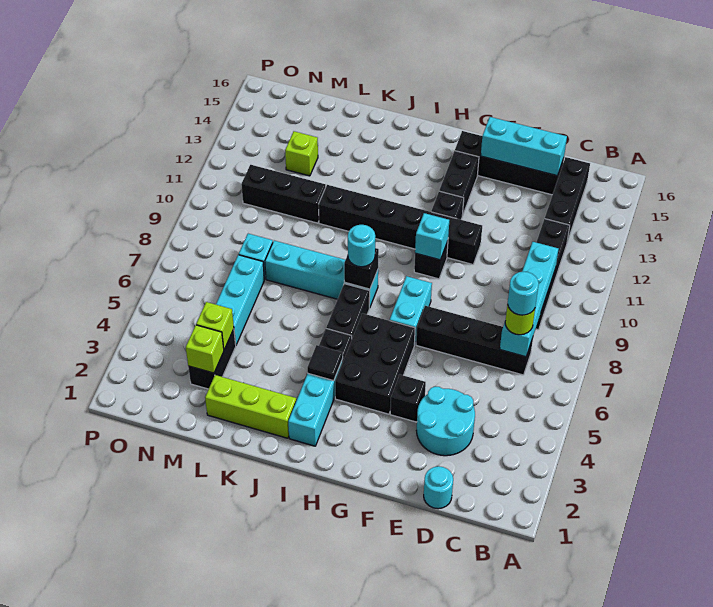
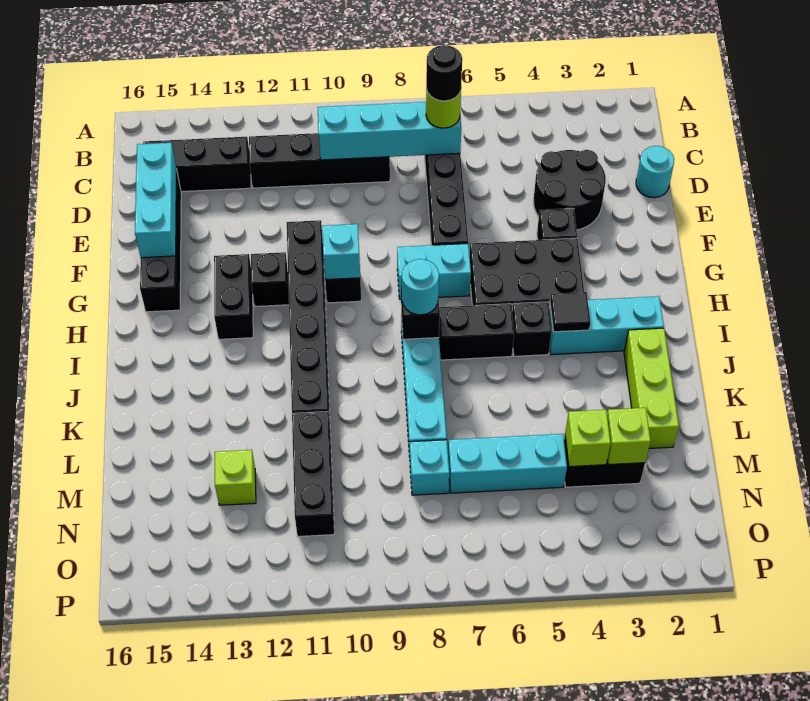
cyan round brick C7 level 4 -> black round brick C7 level 4
cyan round brick D3:E4 level 1 -> black round brick D3:E4 level 1
black brick G13:G14 level 1 -> black brick G13:H13 level 1

